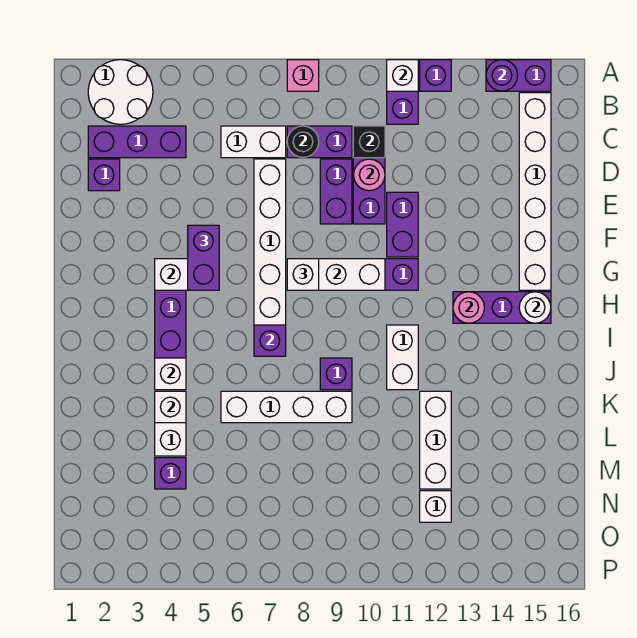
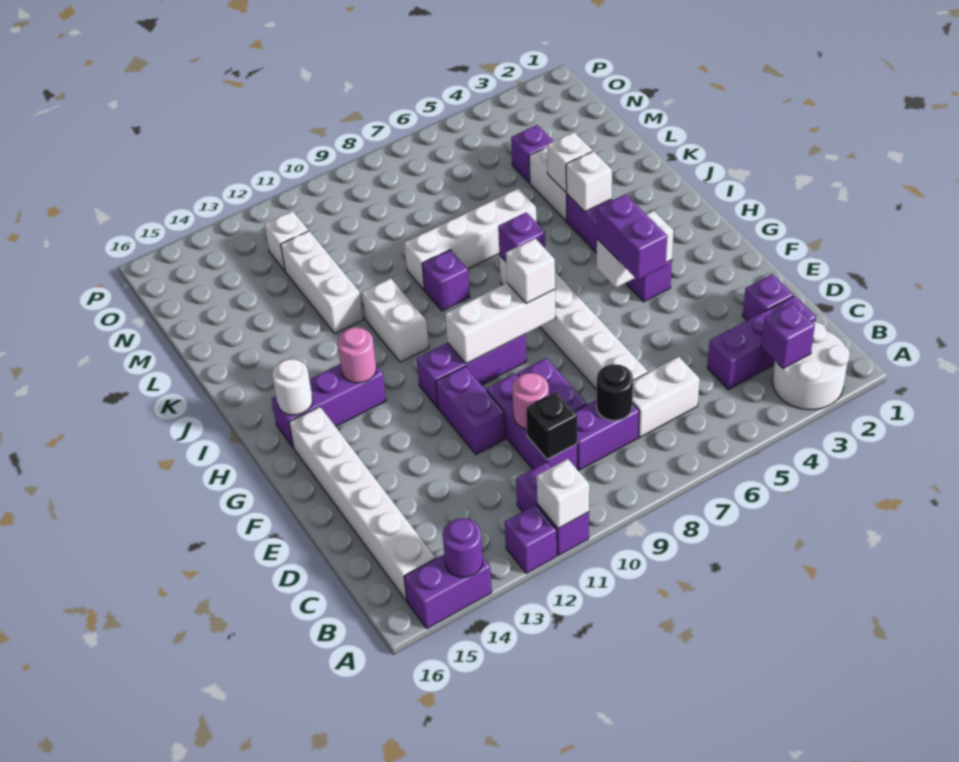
pink brick A8 level 1 -> none
none -> purple brick B3 level 2

